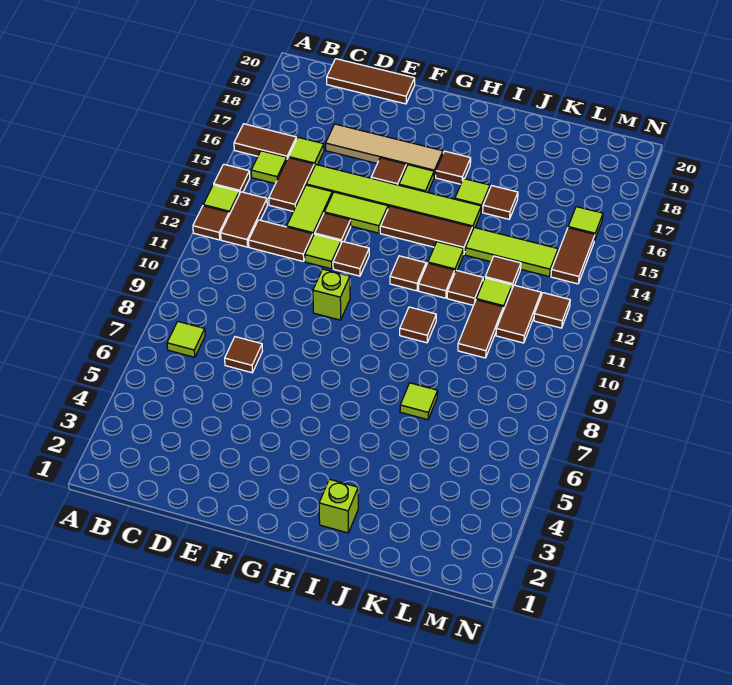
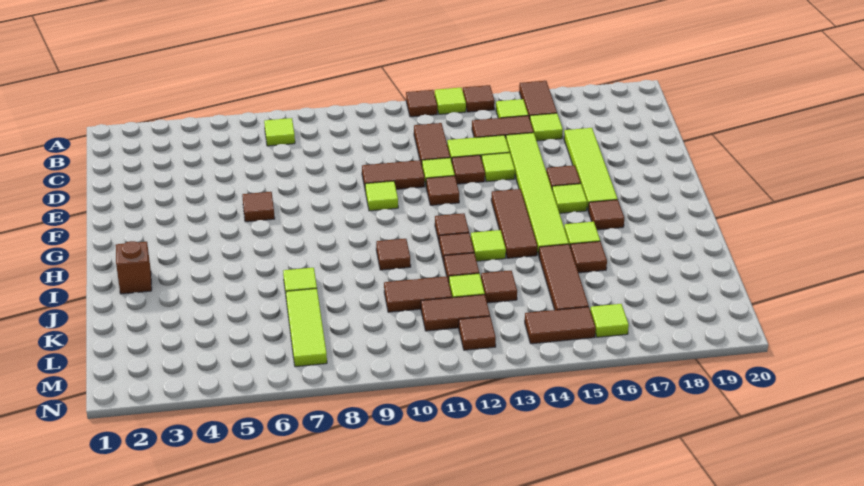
brown tile B12:B13 level 1 -> brown tile E10:E11 level 1
brown tile C20:E20 level 1 -> brown tile J15:L15 level 1
brown tile D7 level 1 -> brown tile F6 level 1
tan tile D17:G17 level 1 -> lime tile D17:G17 level 1
lime tile E14:F14 level 1 -> lime tile E14 level 1
lime brick F10 level 1 -> lime tile F10 level 1
lime brick I2 level 1 -> brown brick I2 level 1
lime tile J14:L14 level 1 -> lime tile K7:M7 level 1

